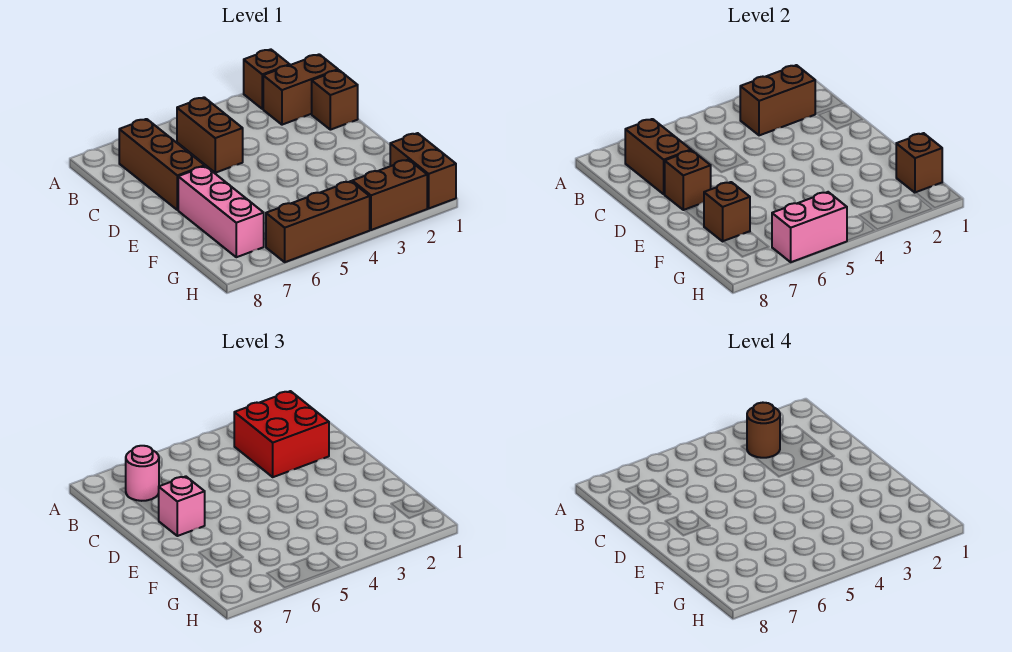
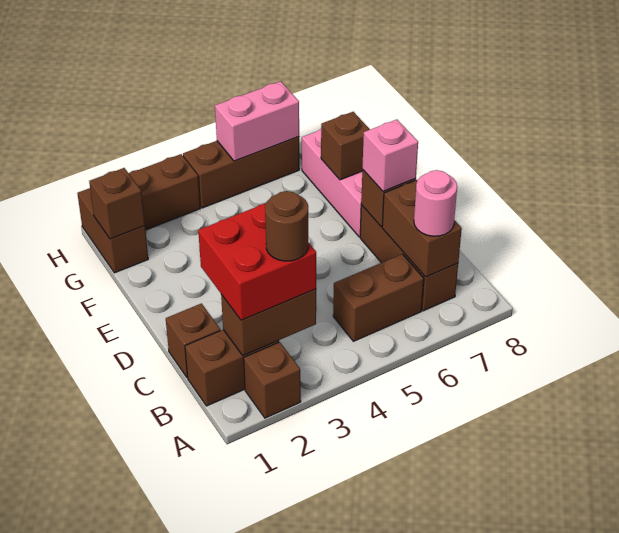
brown brick B5:C5 level 1 -> brown brick B5:B6 level 1

